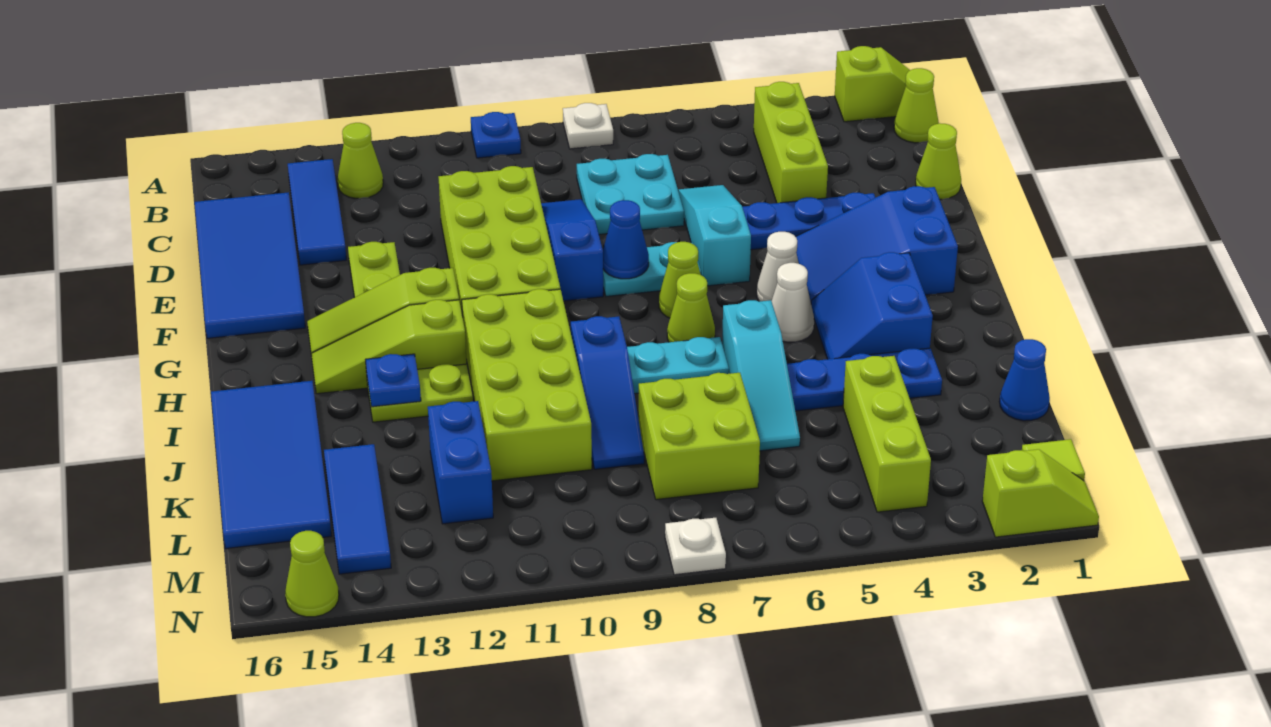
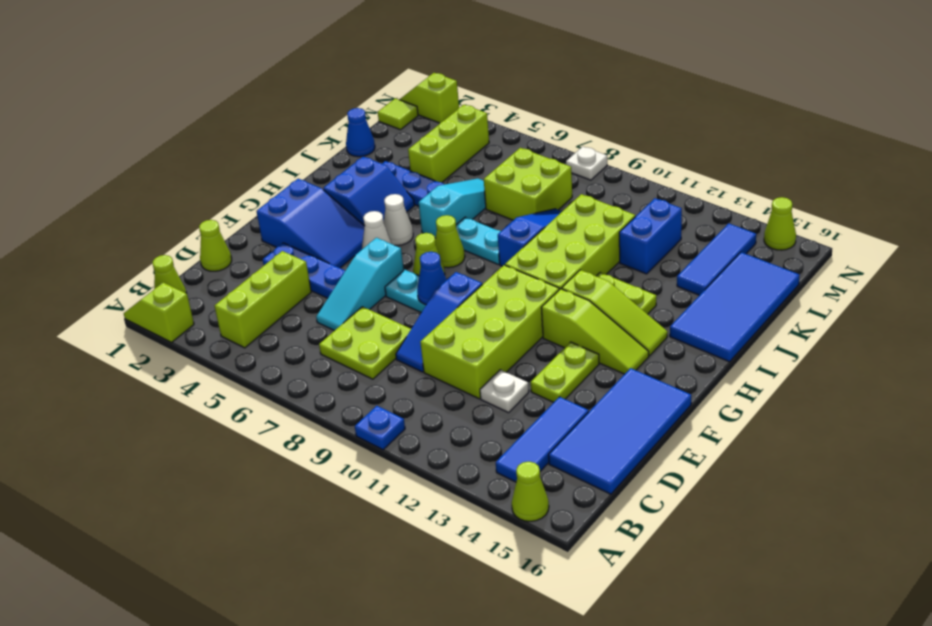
white plate A8 level 1 -> white plate D12 level 1
lime cone B13 level 1 -> lime cone A15 level 1
cyan plate C7:D8 level 1 -> lime plate C7:D8 level 1
blue plate I13 level 2 -> none

